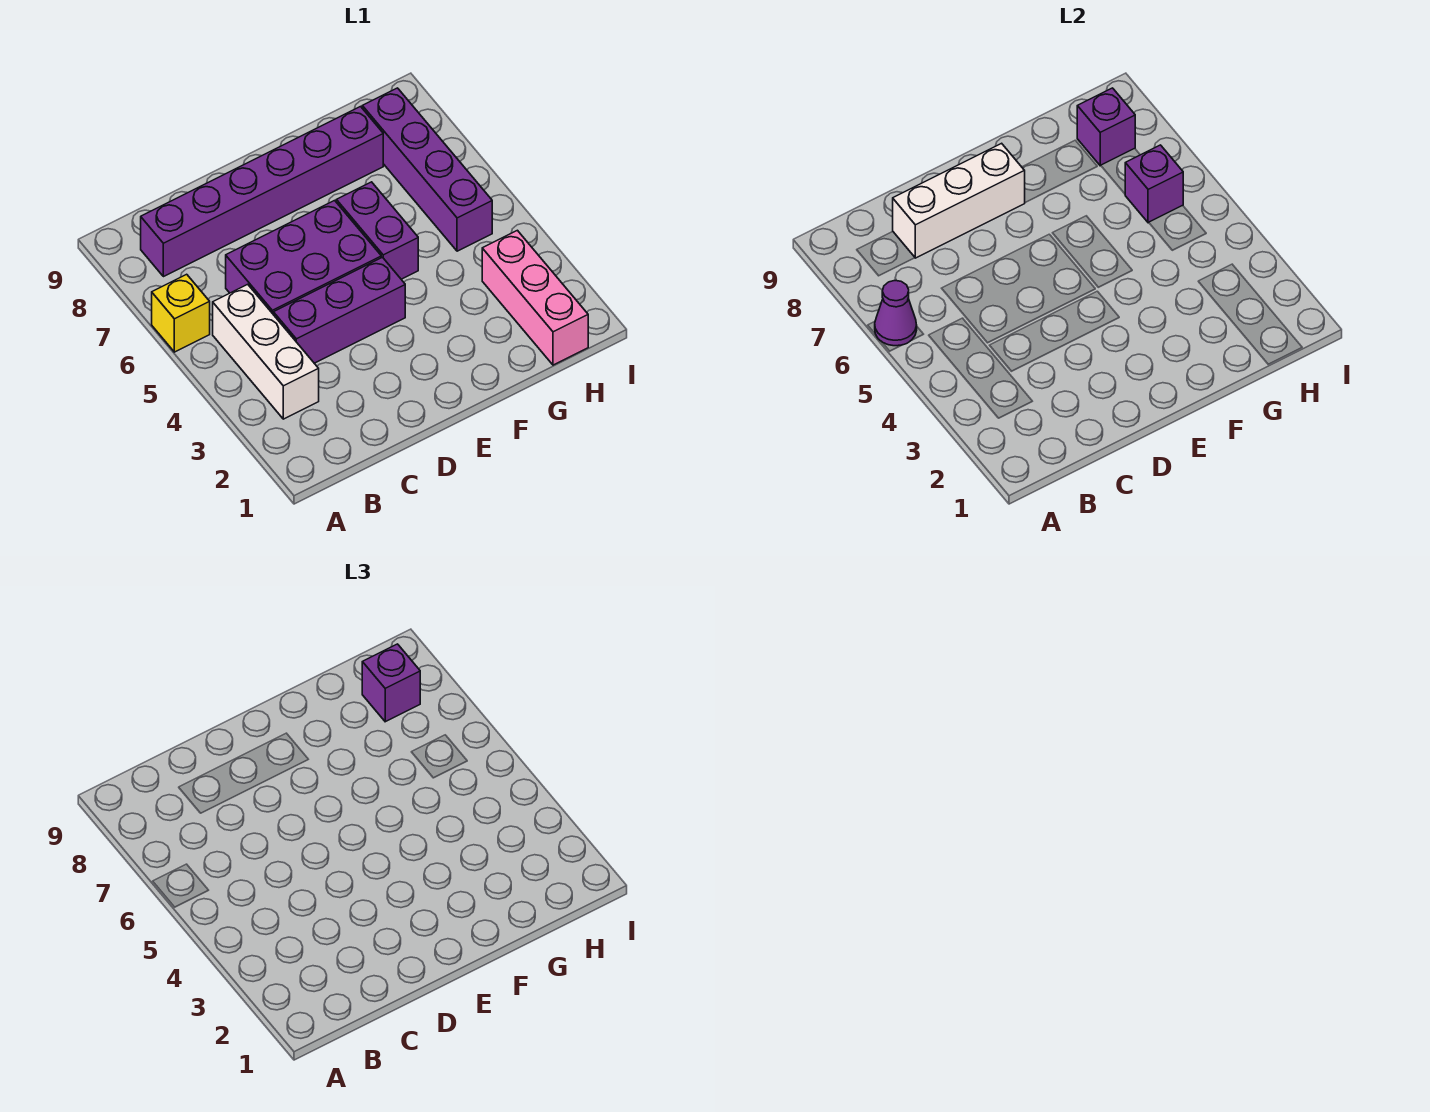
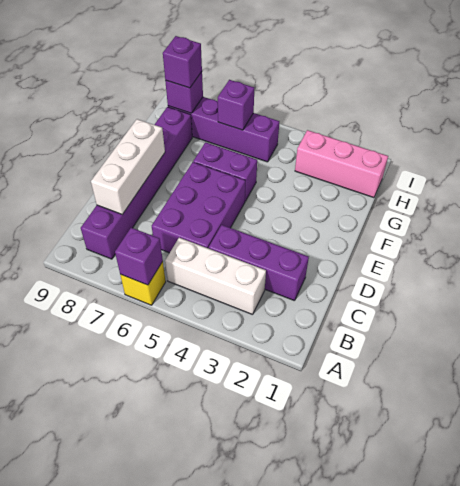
purple cone A6 level 2 -> purple brick A6 level 2
purple brick C4:E4 level 1 -> purple brick C2:C4 level 1

